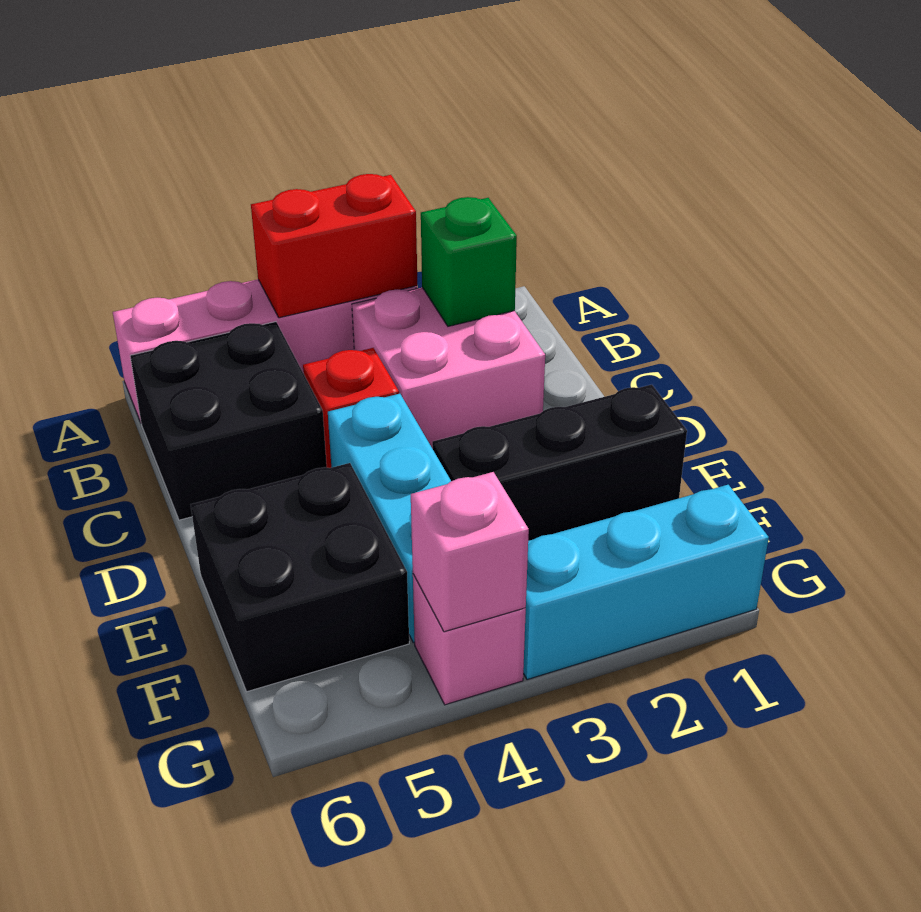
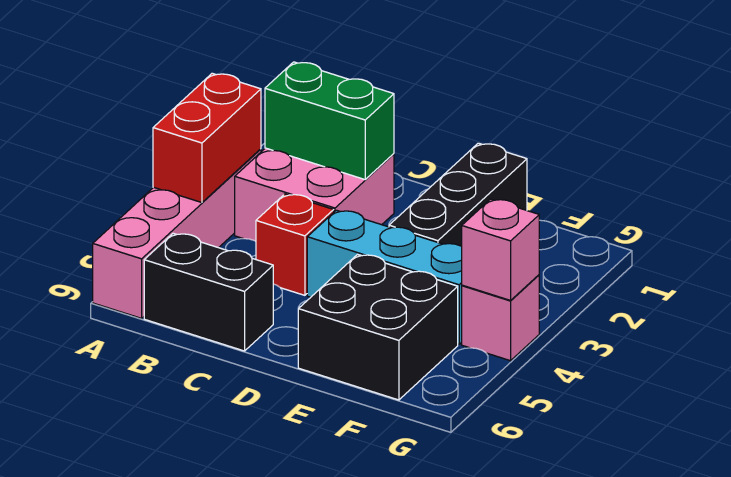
green brick B2 level 2 -> green brick B2:C2 level 2
black brick B5:C6 level 1 -> black brick B6:C6 level 1
cyan brick G1:G3 level 1 -> none

